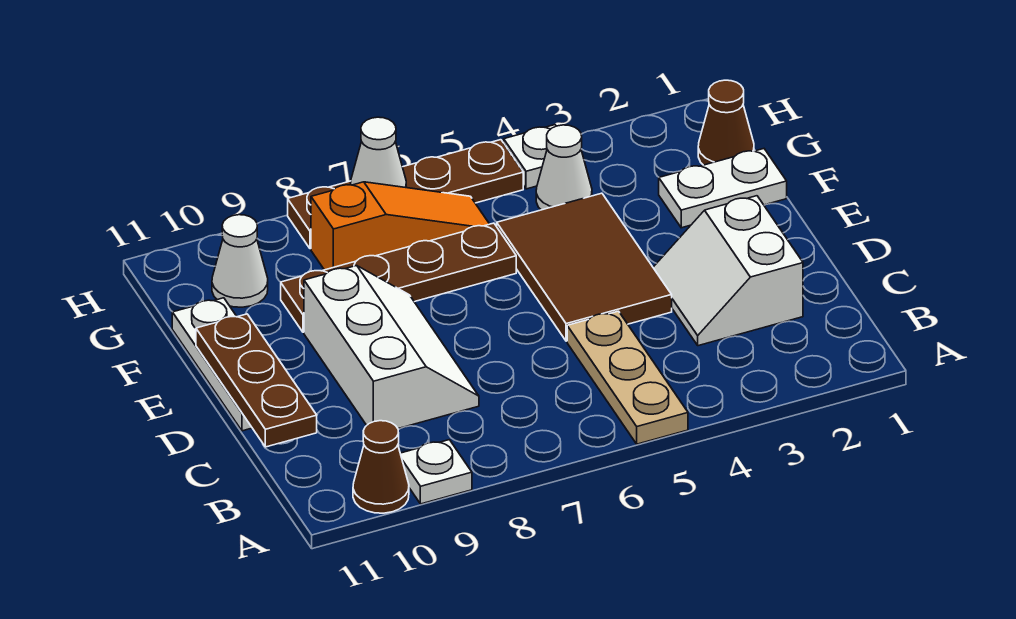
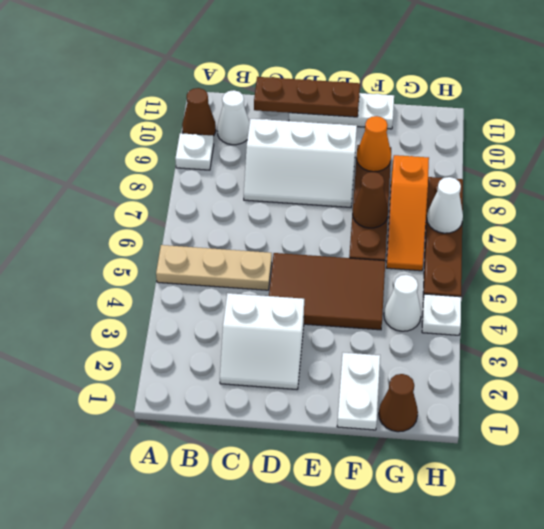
white slope C2:D3 level 1 top 2 -> white slope C2:D3 level 1 top 3
none -> brown cone F7 level 2
none -> orange cone F9 level 2
white cone G10 level 1 -> white cone B10 level 1

